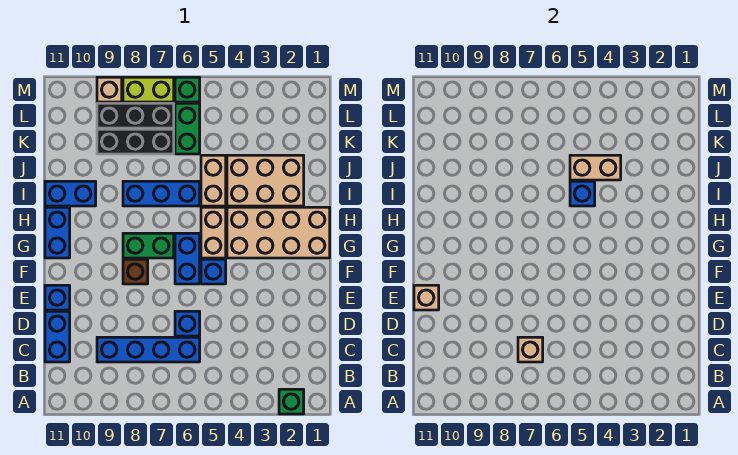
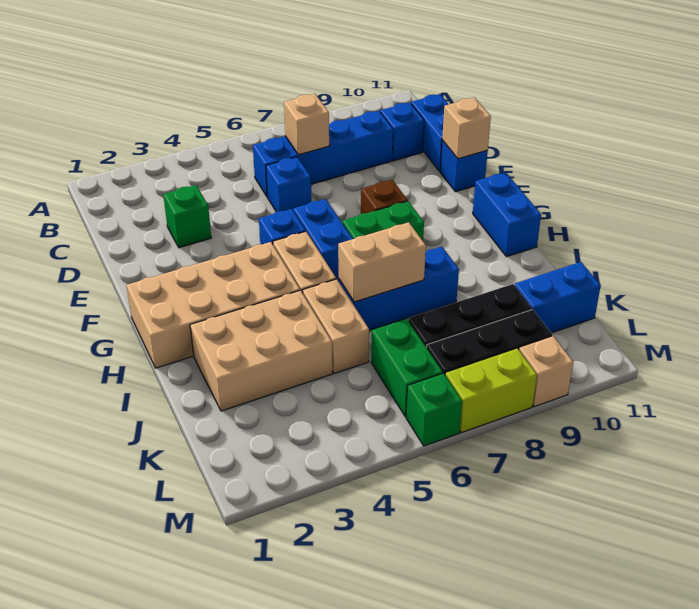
green brick A2 level 1 -> green brick D3 level 1
blue brick I5 level 2 -> blue brick C10 level 1
blue brick I10:I11 level 1 -> blue brick K10:K11 level 1
tan brick J4:J5 level 2 -> tan brick I6:I7 level 2

